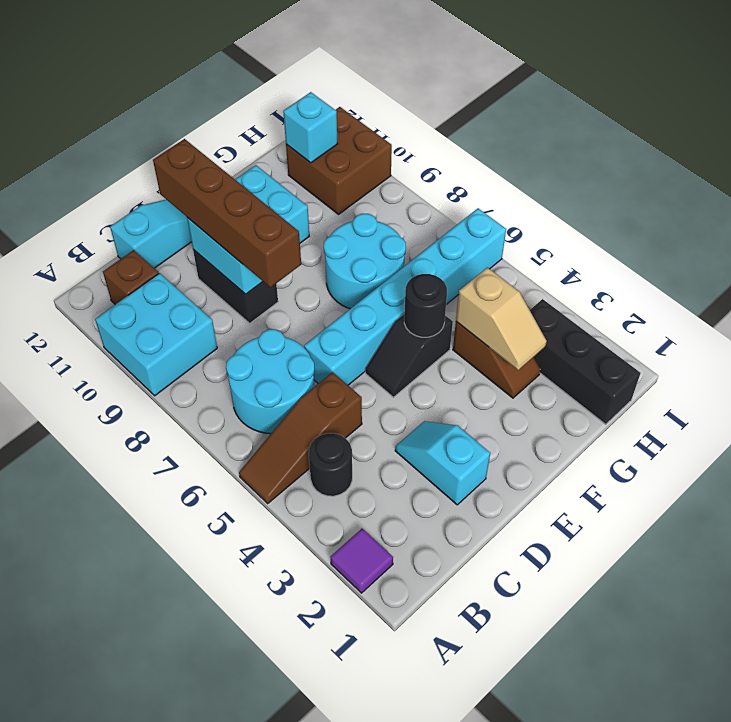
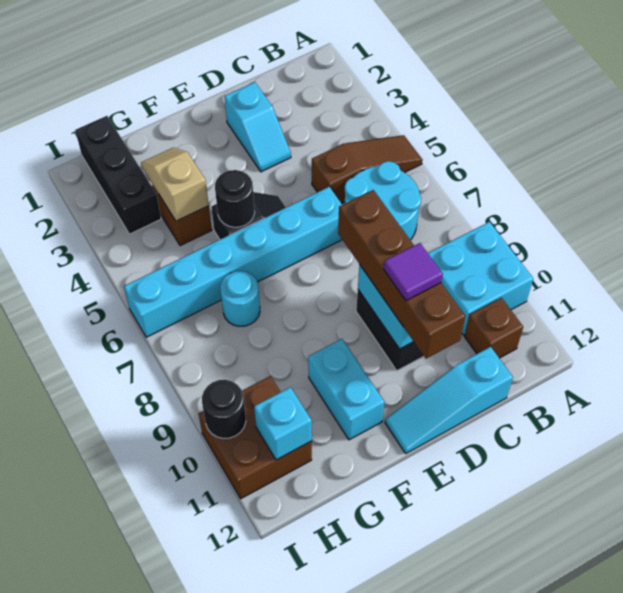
purple tile A2 level 1 -> purple tile D10 level 4
black round brick B4 level 1 -> black round brick I10 level 2
cyan round brick F7:G8 level 1 -> cyan round brick G7 level 1

